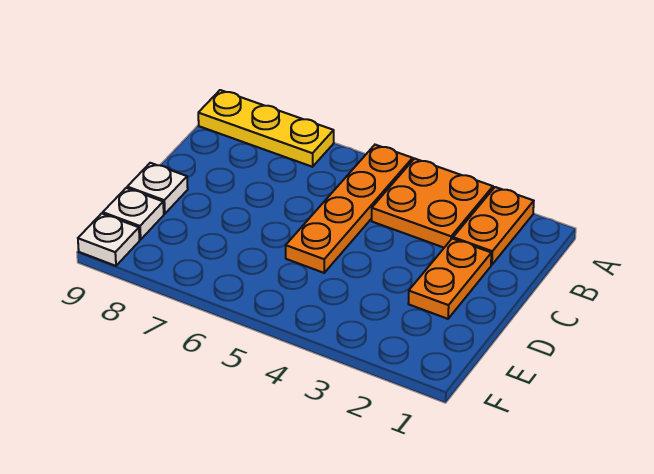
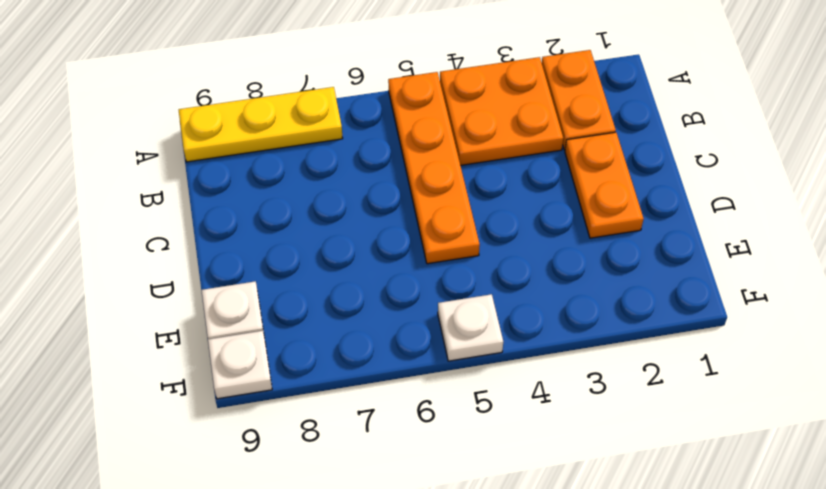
white plate D9 level 1 -> white plate F5 level 1

